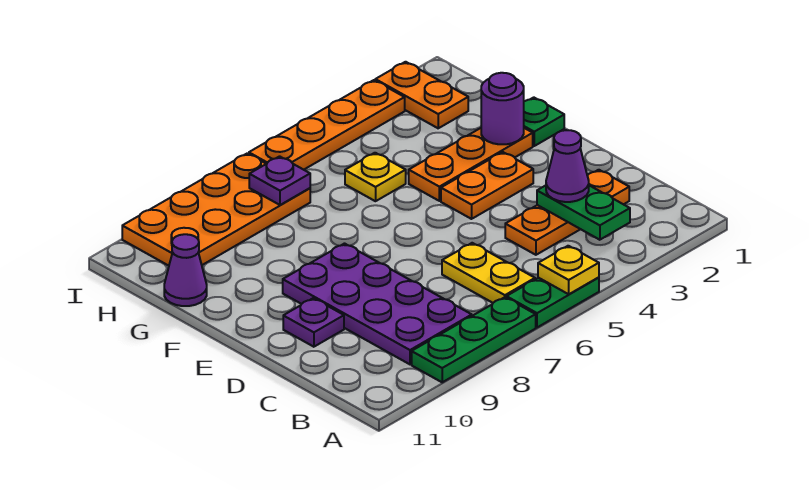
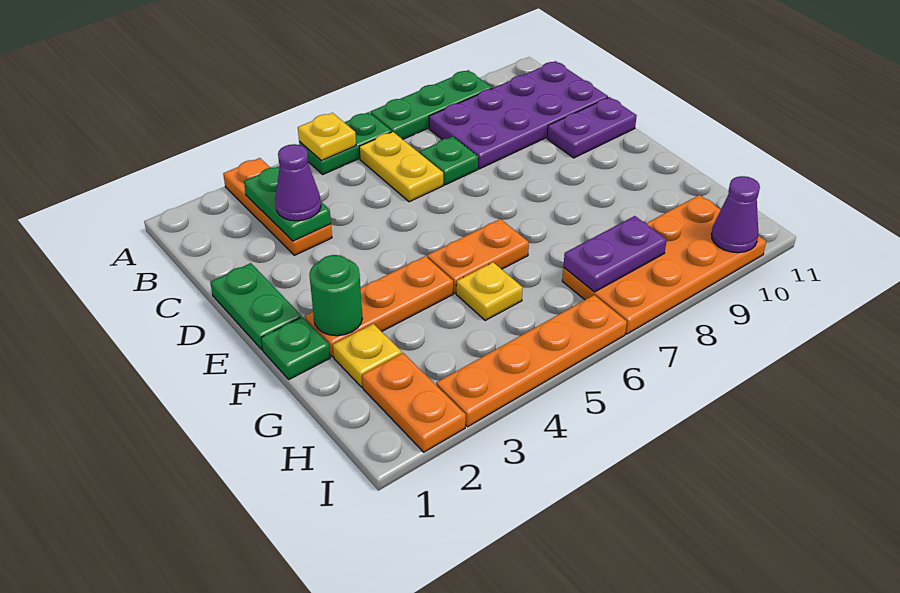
purple plate B8:E9 level 1 -> purple plate B8:C11 level 1
orange plate C2:C4 level 1 -> orange plate A3:C3 level 1
none -> green plate C7 level 1
none -> green plate D1:E1 level 1
purple plate D10 level 1 -> purple plate D10:D11 level 1
orange plate E3:E4 level 1 -> orange plate F5:F6 level 1
purple round brick F2 level 2 -> green round brick F2 level 2
none -> yellow plate G2 level 1
purple cone G11 level 1 -> purple cone I10 level 2
purple plate H7 level 2 -> purple plate H7:H8 level 2

